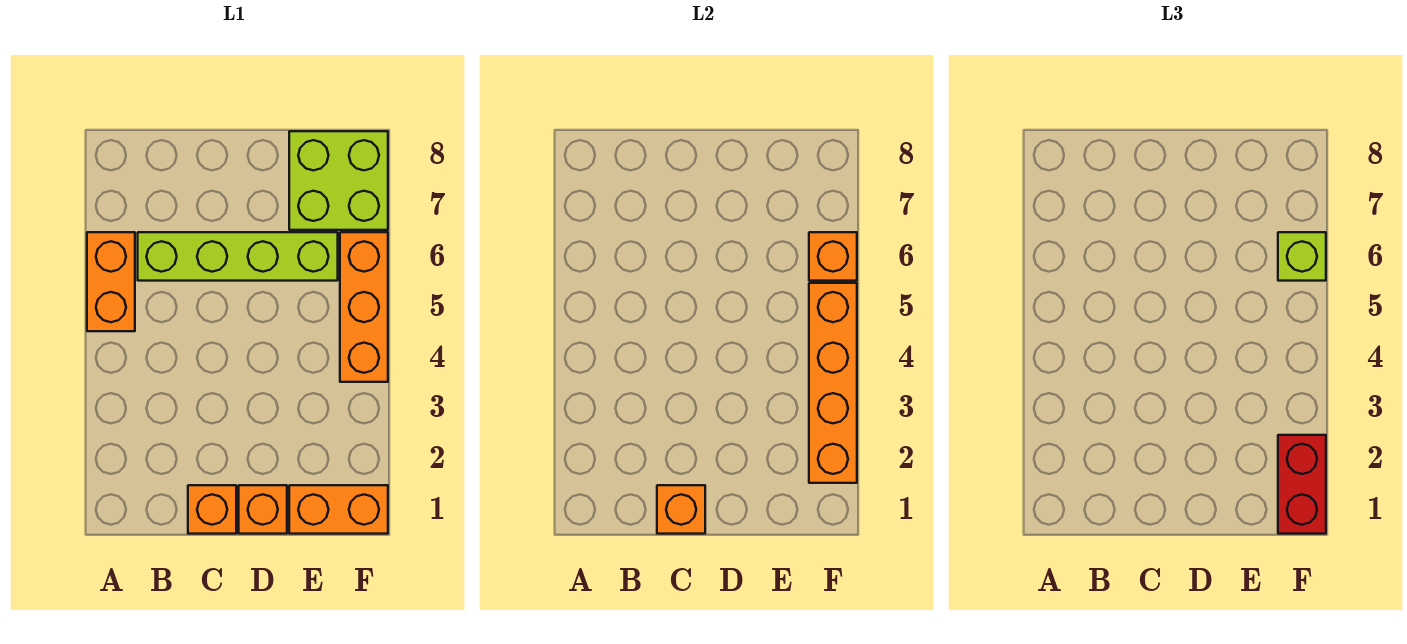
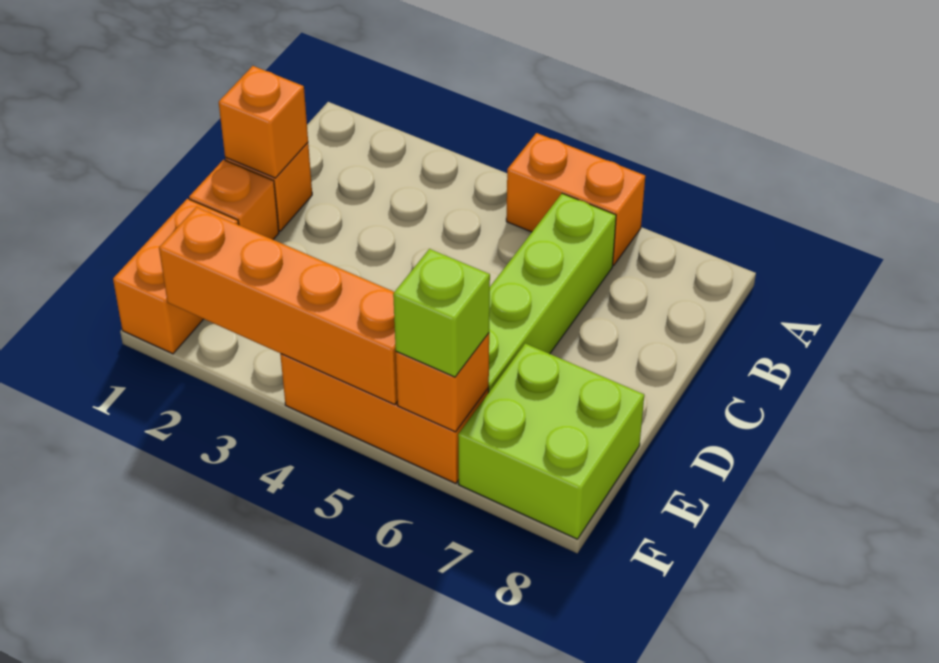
red brick F1:F2 level 3 -> none

